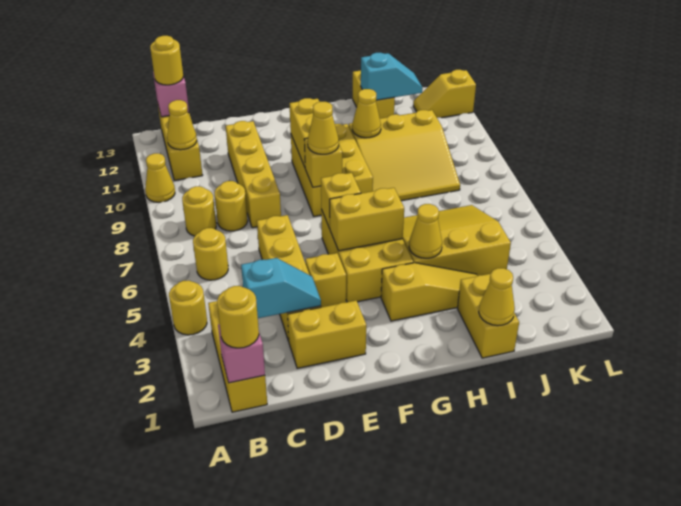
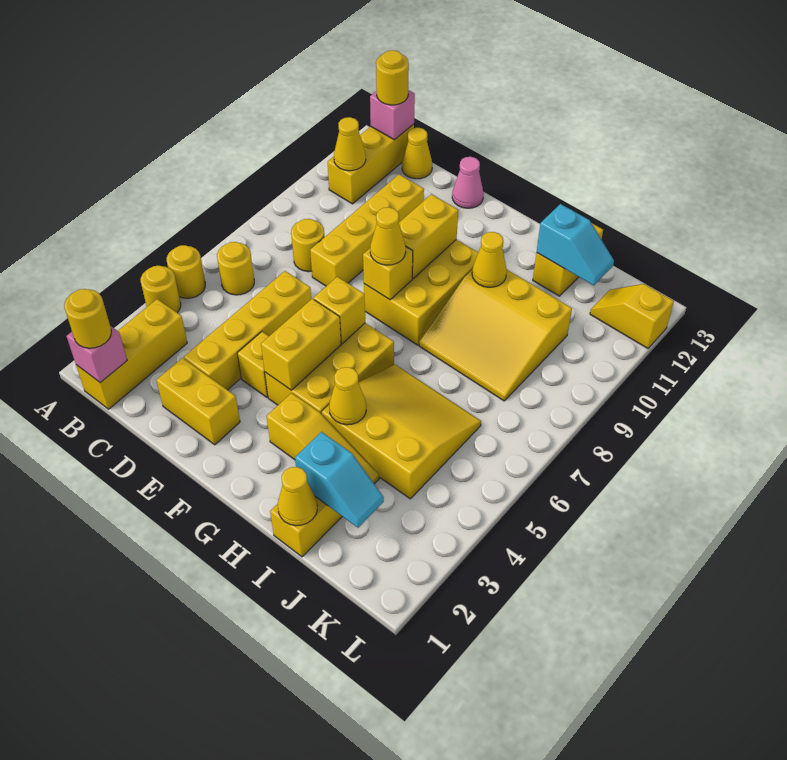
yellow cone A10 level 1 -> yellow cone C13 level 1
yellow round brick B8 level 1 -> yellow round brick A5 level 1
cyan slope C3:D3 level 2 top C -> cyan slope I2:J2 level 2 top I
none -> pink cone E13 level 1
yellow brick F5:G5 level 2 -> yellow brick F4:F5 level 2

